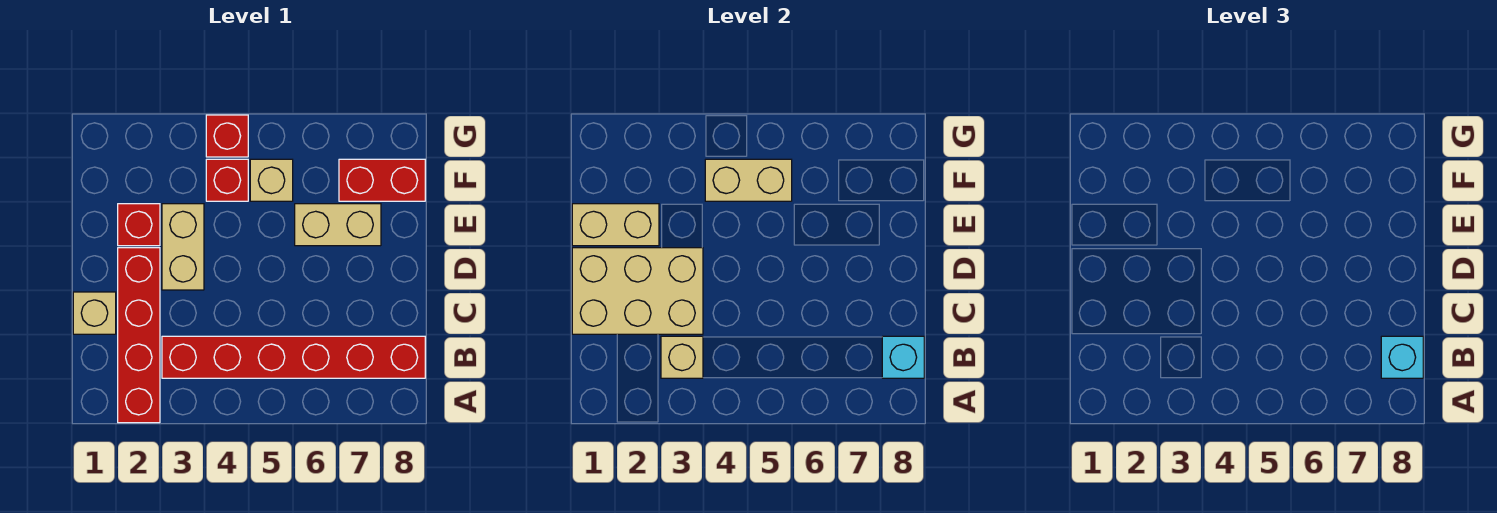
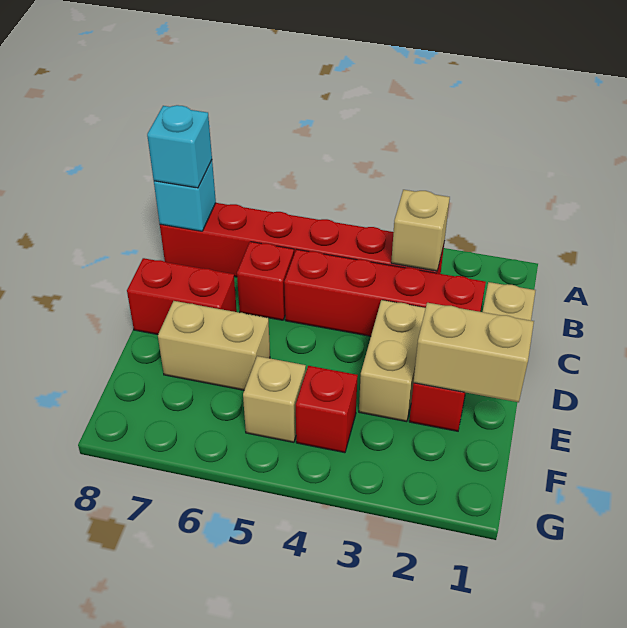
red brick A2:D2 level 1 -> red brick C2:C5 level 1
tan brick C1:D3 level 2 -> none
tan brick F4:F5 level 2 -> none
red brick F7:F8 level 1 -> red brick D7:D8 level 1
red brick G4 level 1 -> red brick C6 level 1

